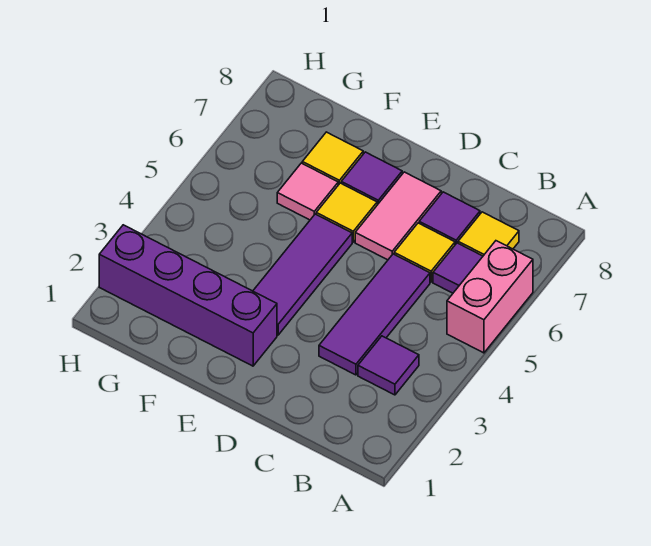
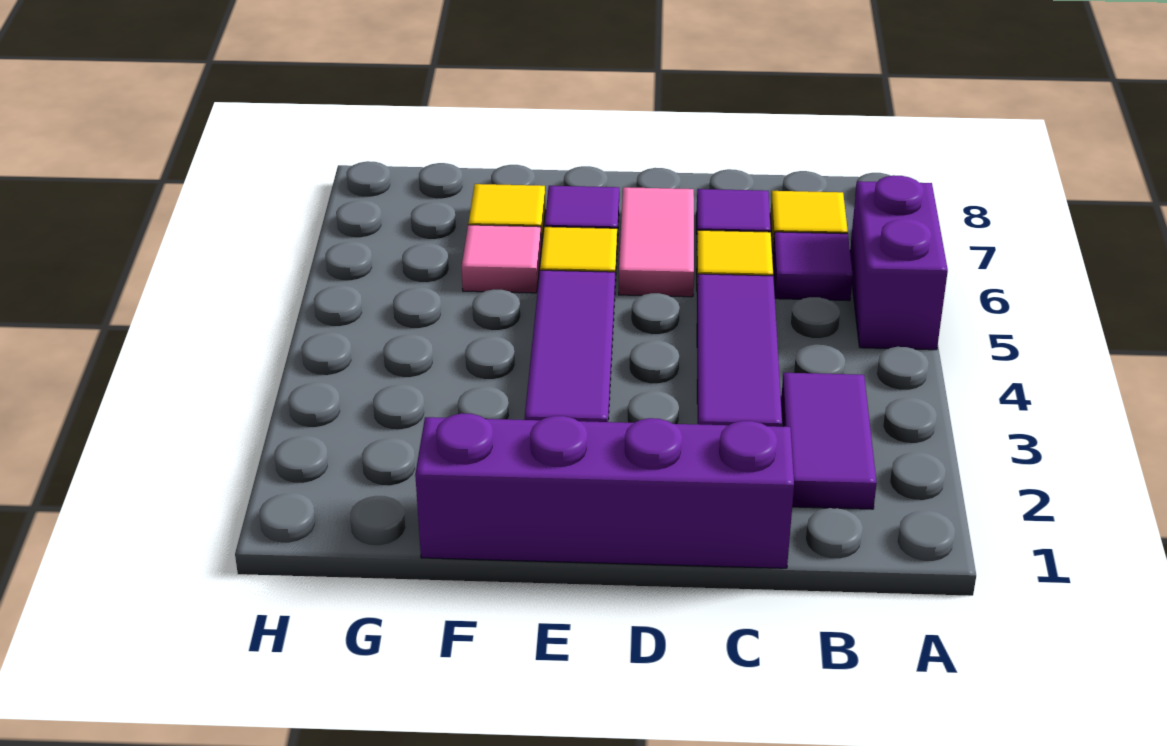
pink brick A5:A6 level 1 -> purple brick A5:A6 level 1
purple tile B3 level 1 -> purple tile B2:B3 level 1
purple brick E2:H2 level 1 -> purple brick C1:F1 level 1

